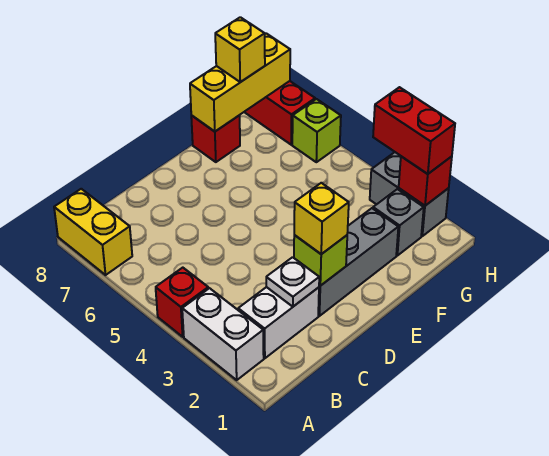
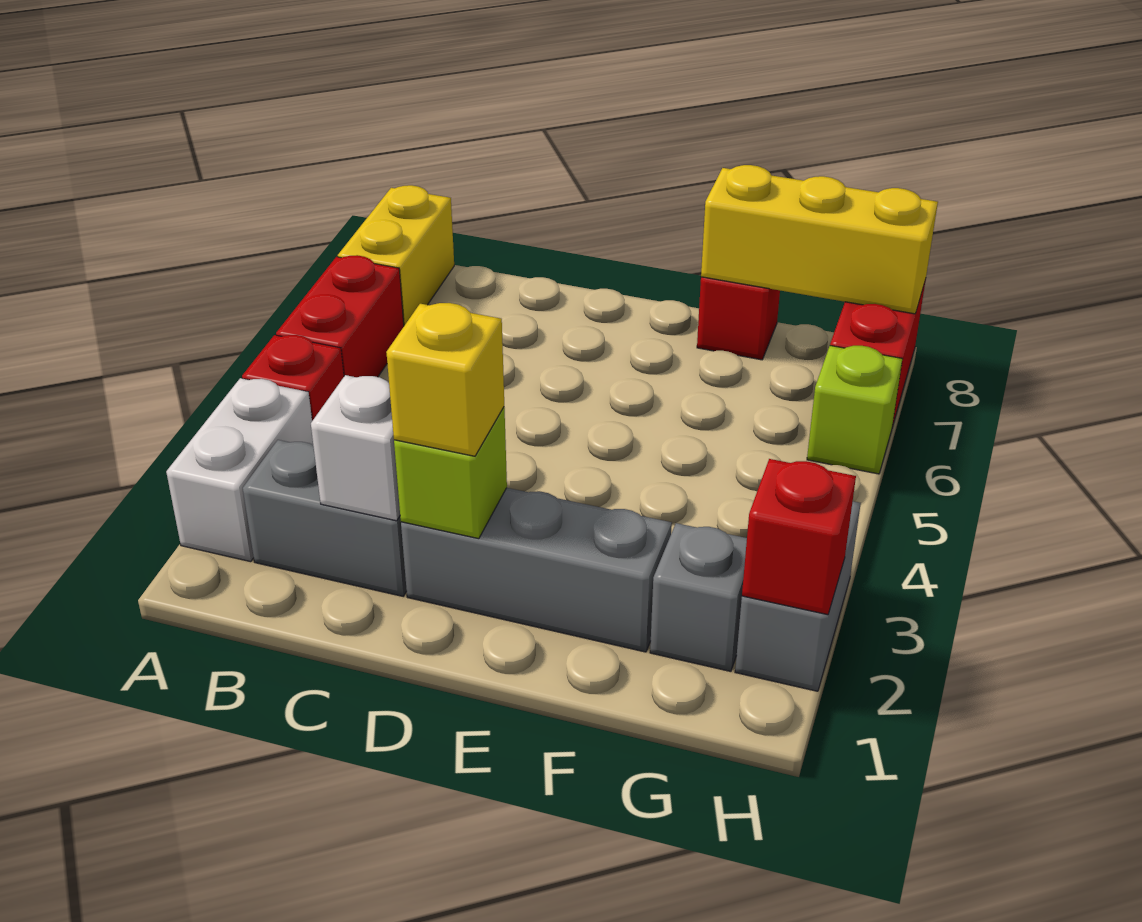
white brick B2:C2 level 1 -> grey brick B2:C2 level 1
white plate C2 level 2 -> white brick C2 level 2
yellow brick G8 level 3 -> none
red brick H2:H3 level 3 -> red brick A5:A6 level 1

